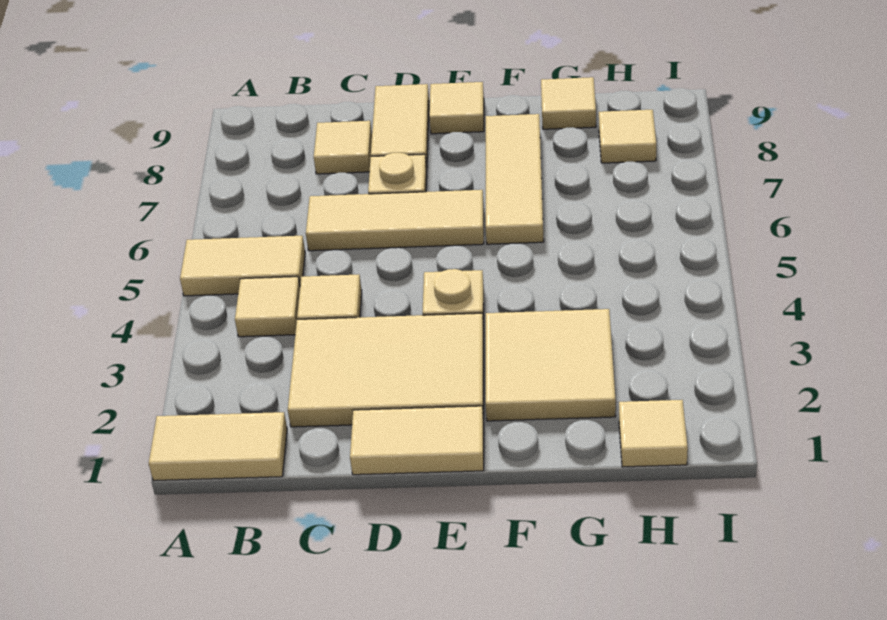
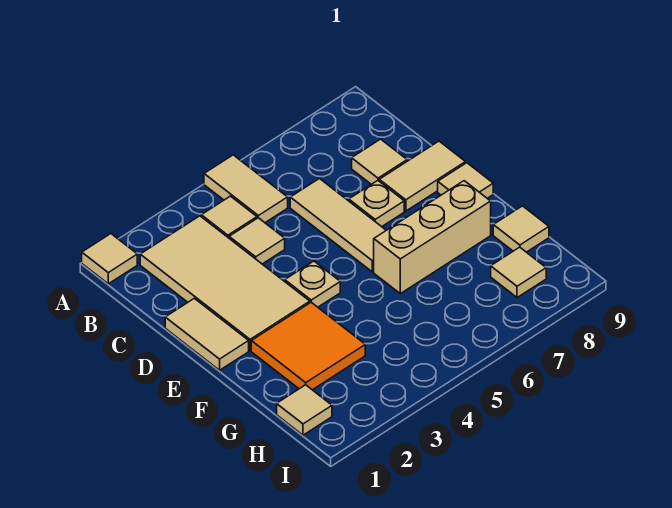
tan tile A1:B1 level 1 -> tan tile A1 level 1
tan tile C2:E3 level 1 -> tan tile B2:E3 level 1
tan tile F2:G3 level 1 -> orange tile F2:G3 level 1
tan tile F6:F8 level 1 -> tan brick F6:F8 level 1

